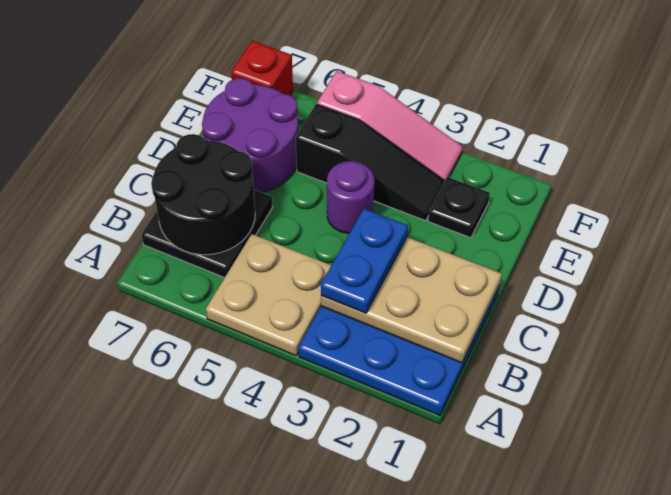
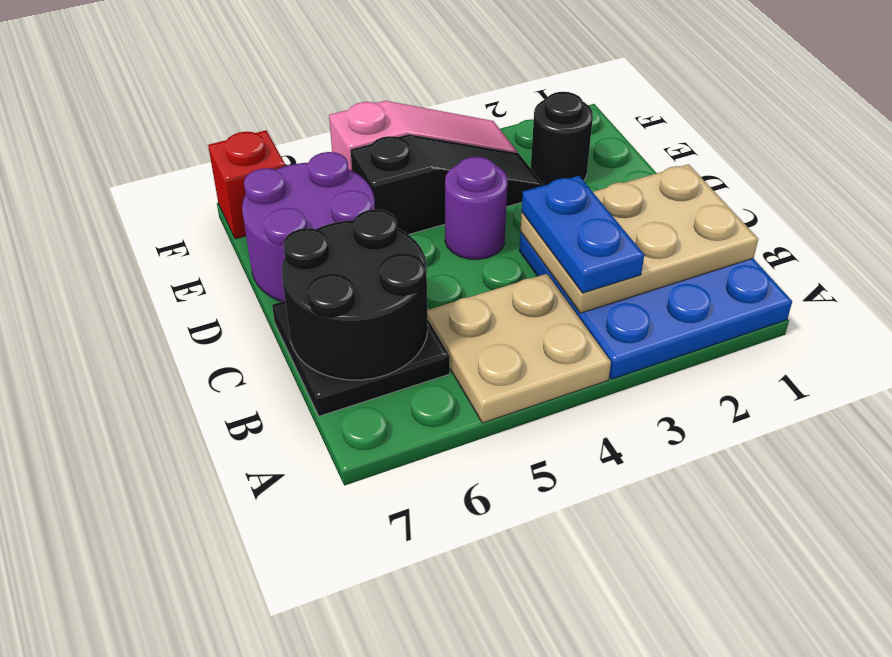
black plate E2 level 1 -> black round brick E2 level 1

